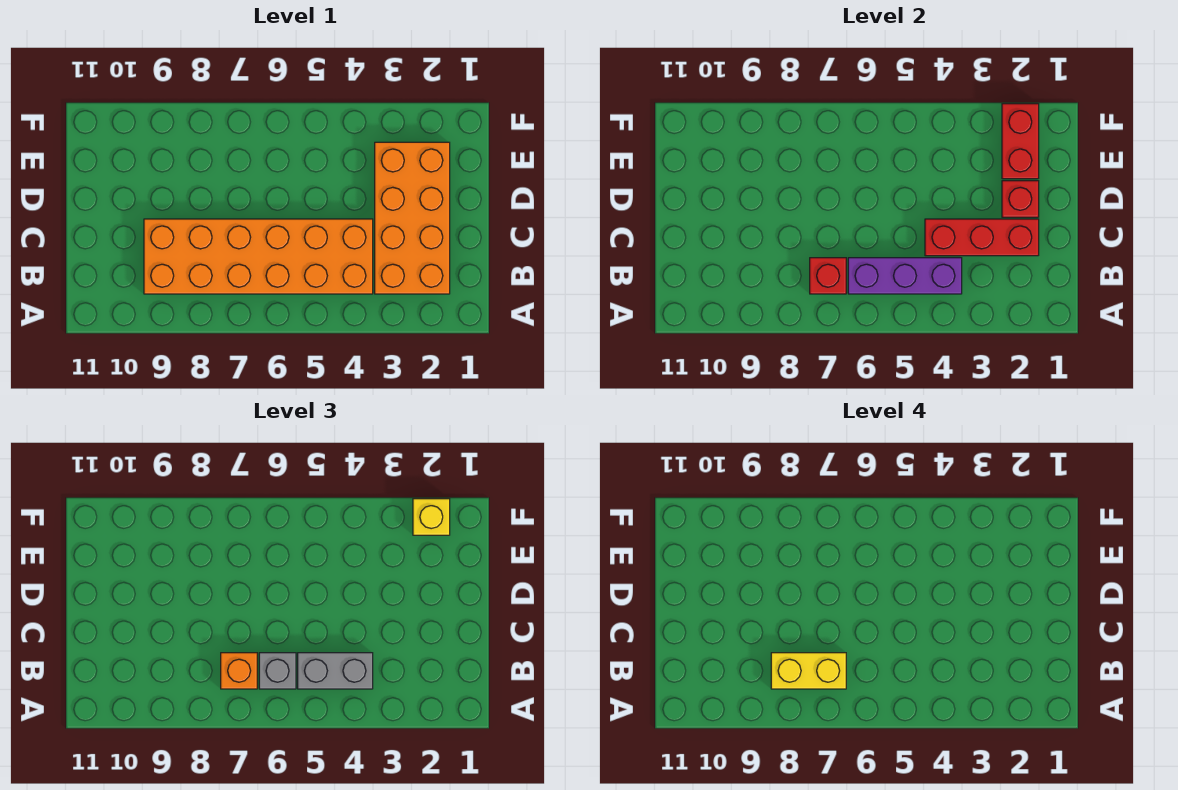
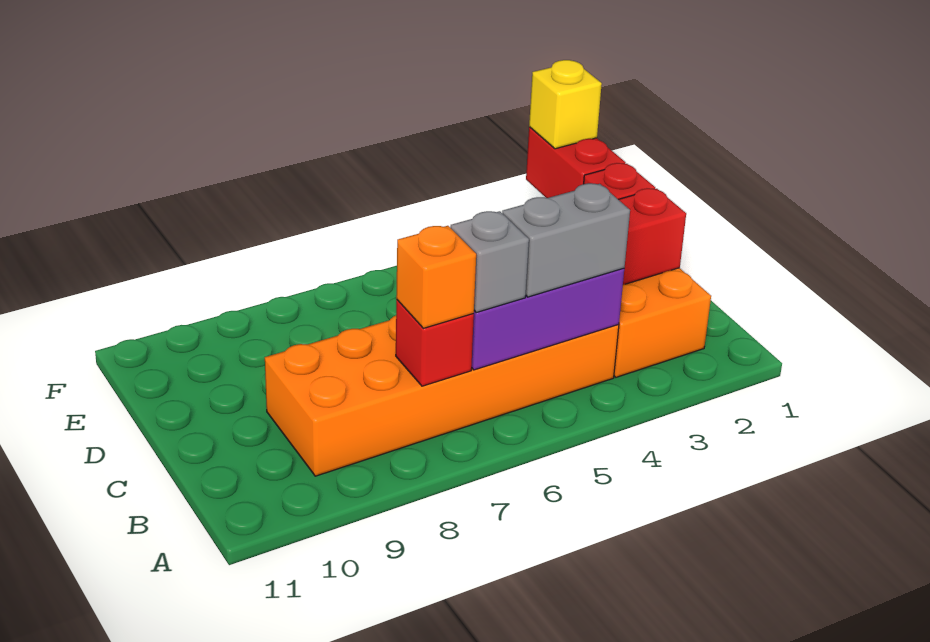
yellow brick B7:B8 level 4 -> none

